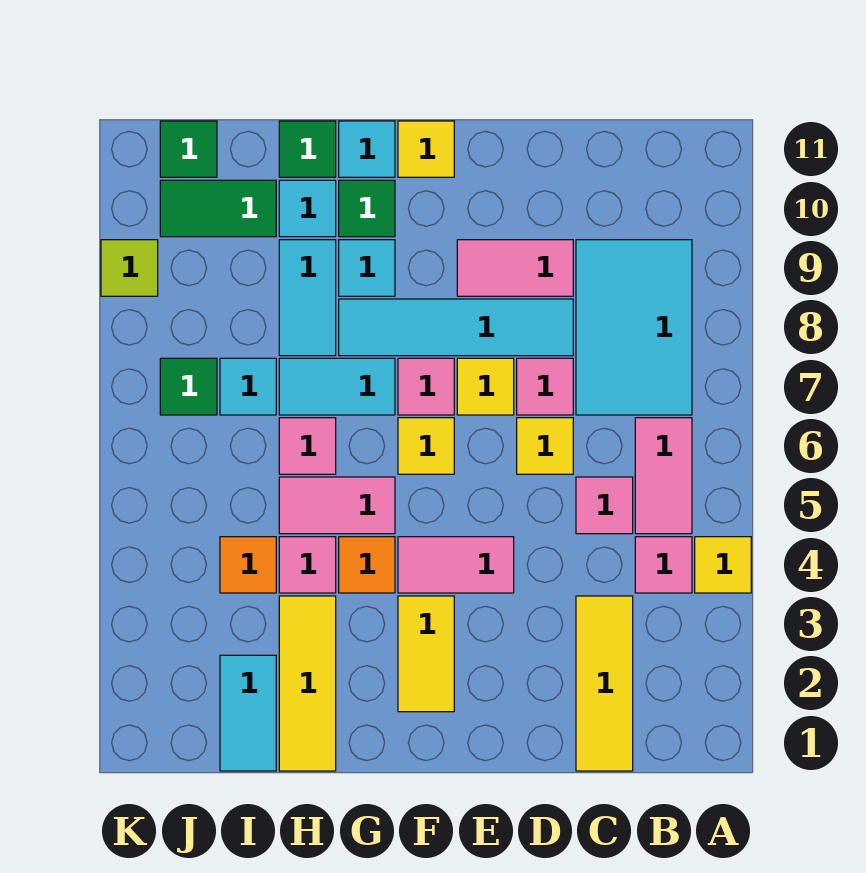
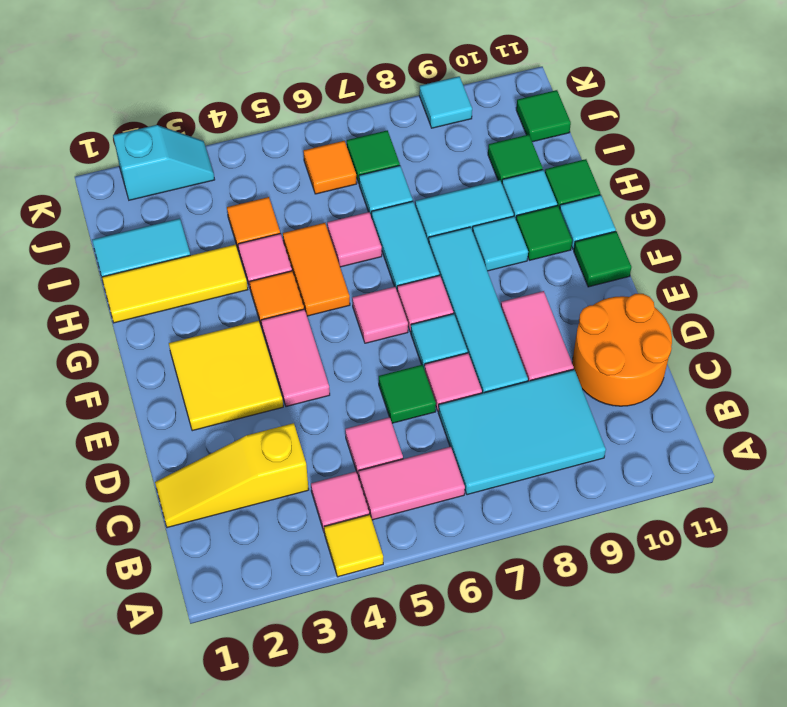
yellow tile C1:C3 level 1 -> yellow slope C1:C3 level 1 top 3
none -> orange round brick C10:D11 level 1
yellow tile D6 level 1 -> green tile D6 level 1
yellow tile E7 level 1 -> cyan tile E7 level 1
yellow tile F2:F3 level 1 -> yellow tile E2:F3 level 1
yellow tile F6 level 1 -> pink tile F6 level 1
yellow tile F11 level 1 -> green tile F11 level 1
pink tile G5:H5 level 1 -> orange tile G5:H5 level 1
green tile I10:J10 level 1 -> green tile I10 level 1
none -> orange tile J6 level 1
none -> cyan slope K2:K3 level 1 top 2
lime tile K9 level 1 -> cyan tile K9 level 1

